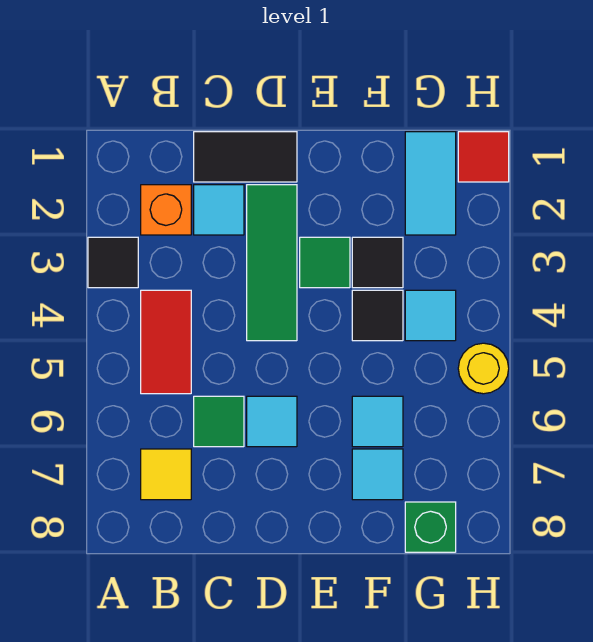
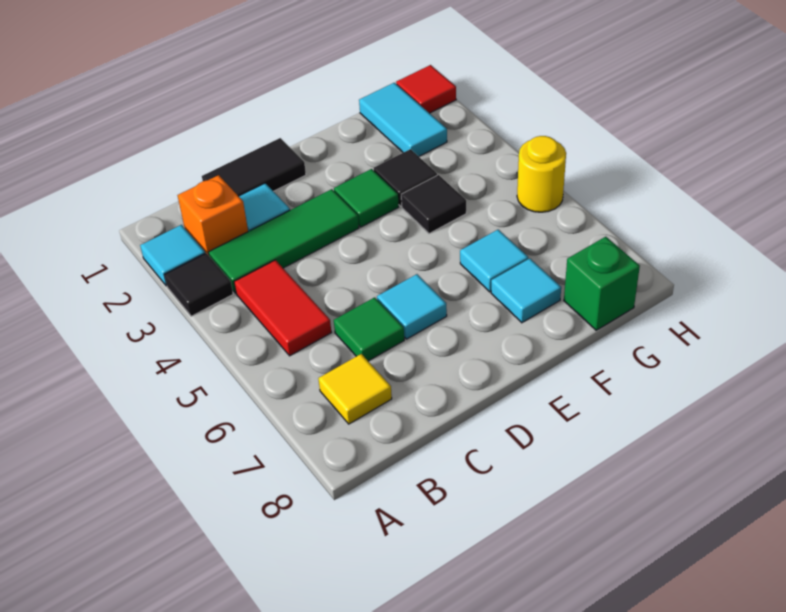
green tile D2:D4 level 1 -> green tile B3:D3 level 1
cyan tile G4 level 1 -> cyan tile A2 level 1

